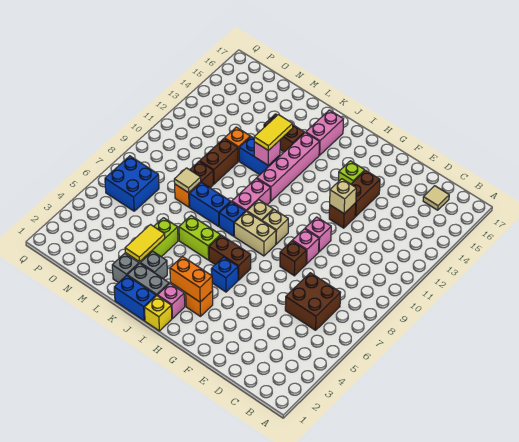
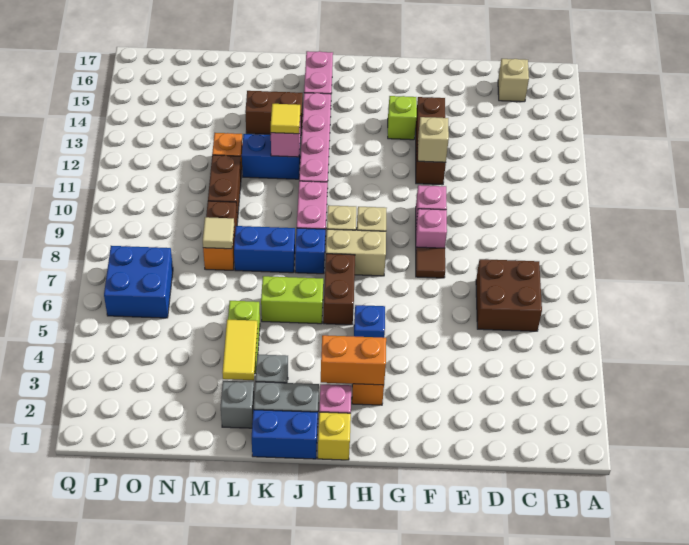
tan tile C16 level 1 -> tan brick C16 level 1
brown brick F8 level 1 -> brown tile F8 level 1
brown brick H6:I6 level 1 -> brown brick I6:I7 level 1
yellow tile K12:K13 level 3 -> yellow tile K12 level 3

